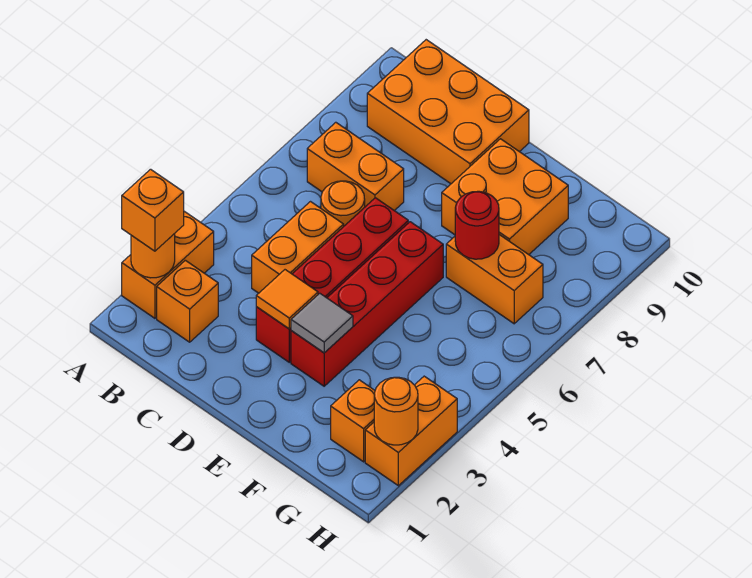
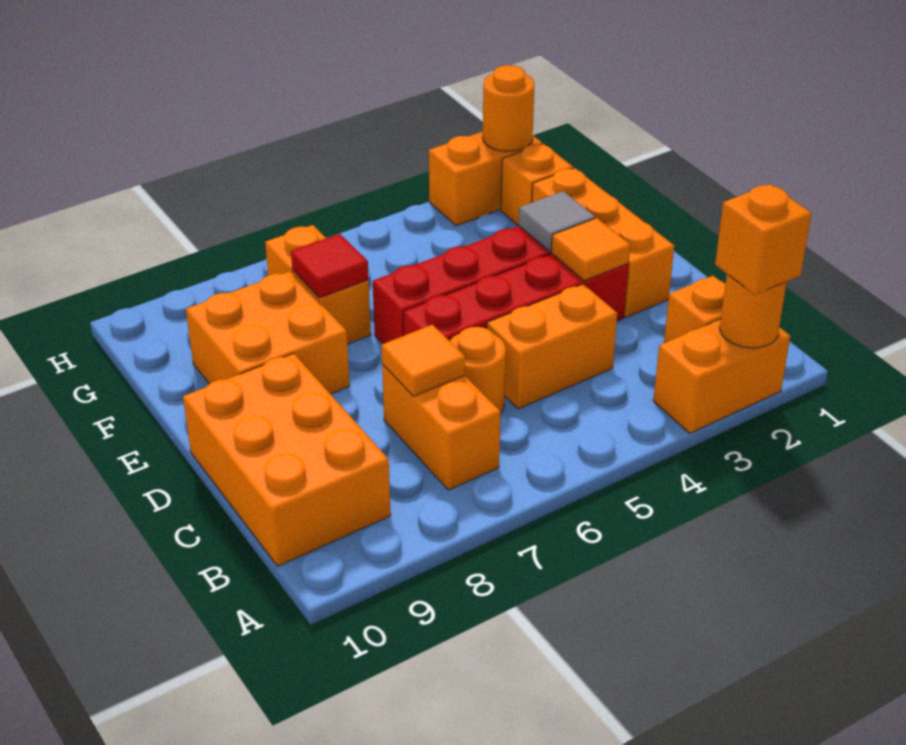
none -> orange tile C7 level 2
none -> orange brick D2:F2 level 1
red round brick F7 level 2 -> red tile F7 level 2

